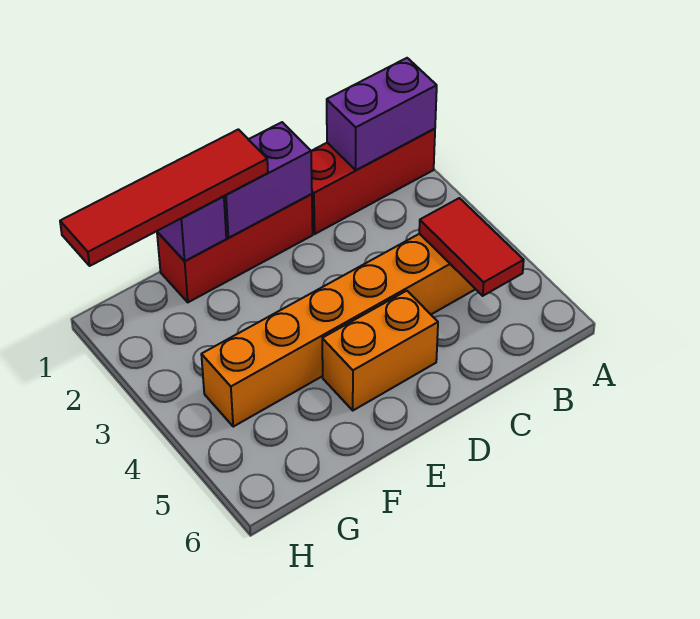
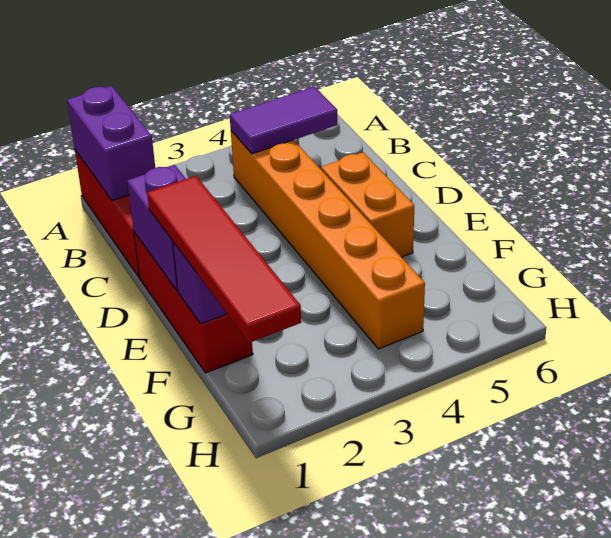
red tile B4:B5 level 2 -> purple tile B4:B5 level 2

